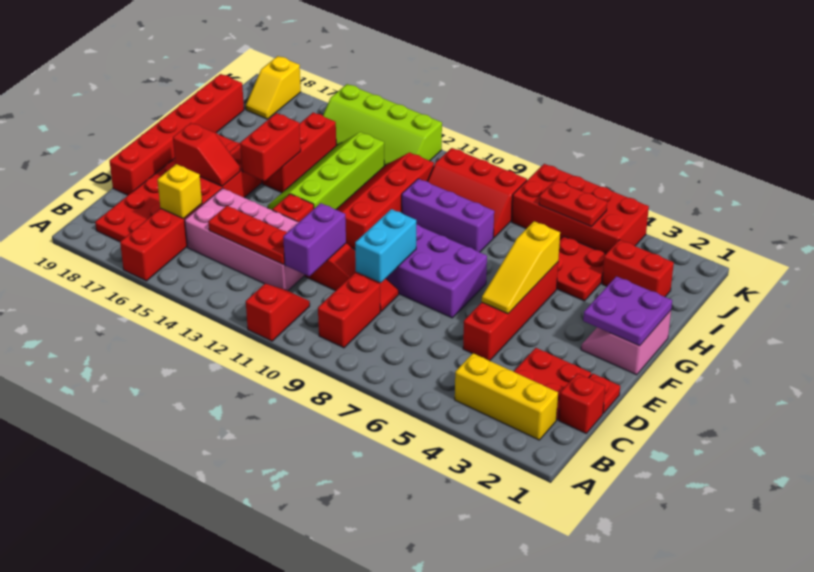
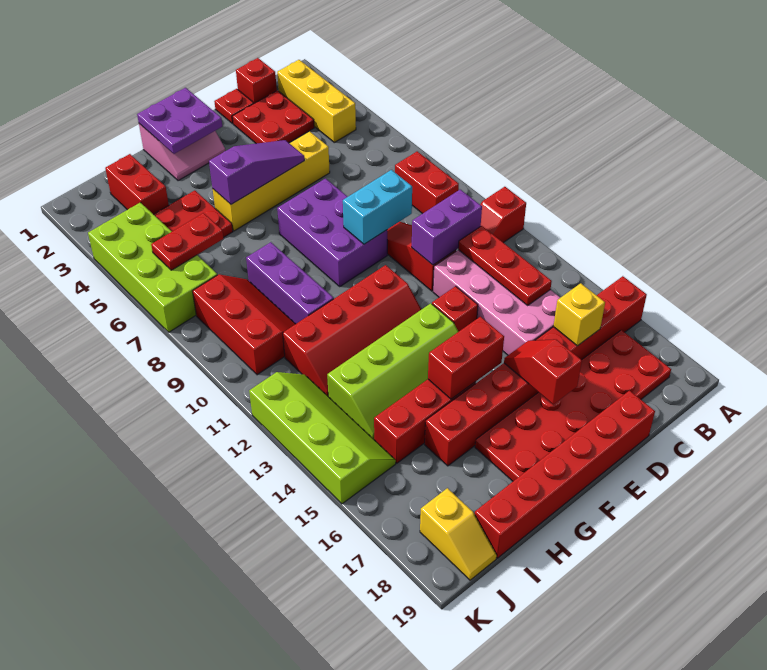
red brick B9:C9 level 1 -> red brick B8:B9 level 1
red brick D5:G5 level 1 -> yellow brick D5:G5 level 1
yellow slope E5:G5 level 2 top G -> purple slope E5:G5 level 2 top G
red brick J4:K7 level 1 -> lime brick J4:K7 level 1
red plate J5:J6 level 2 -> red plate I6:J6 level 2
yellow slope J18:K18 level 1 top K -> yellow slope J18:J19 level 1 top 18

